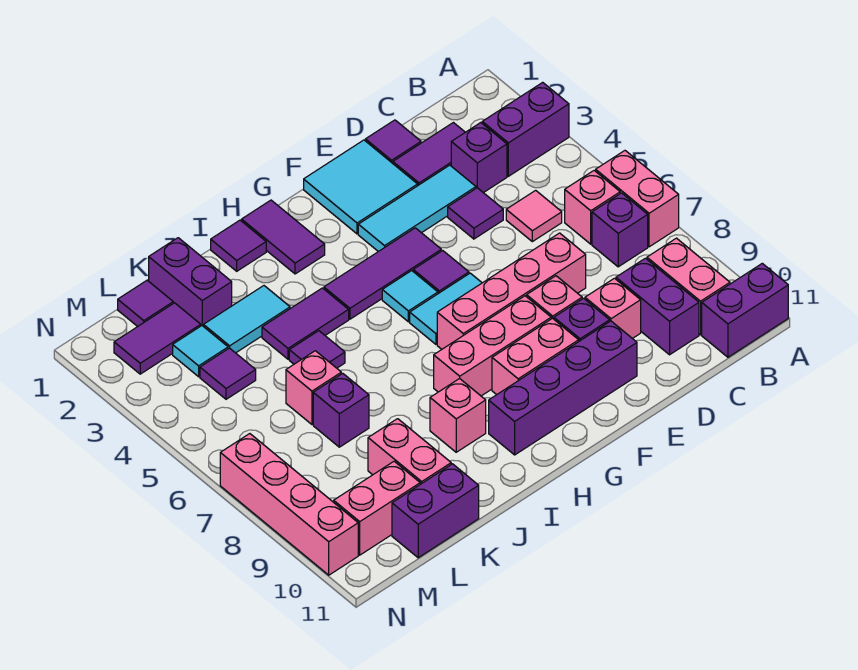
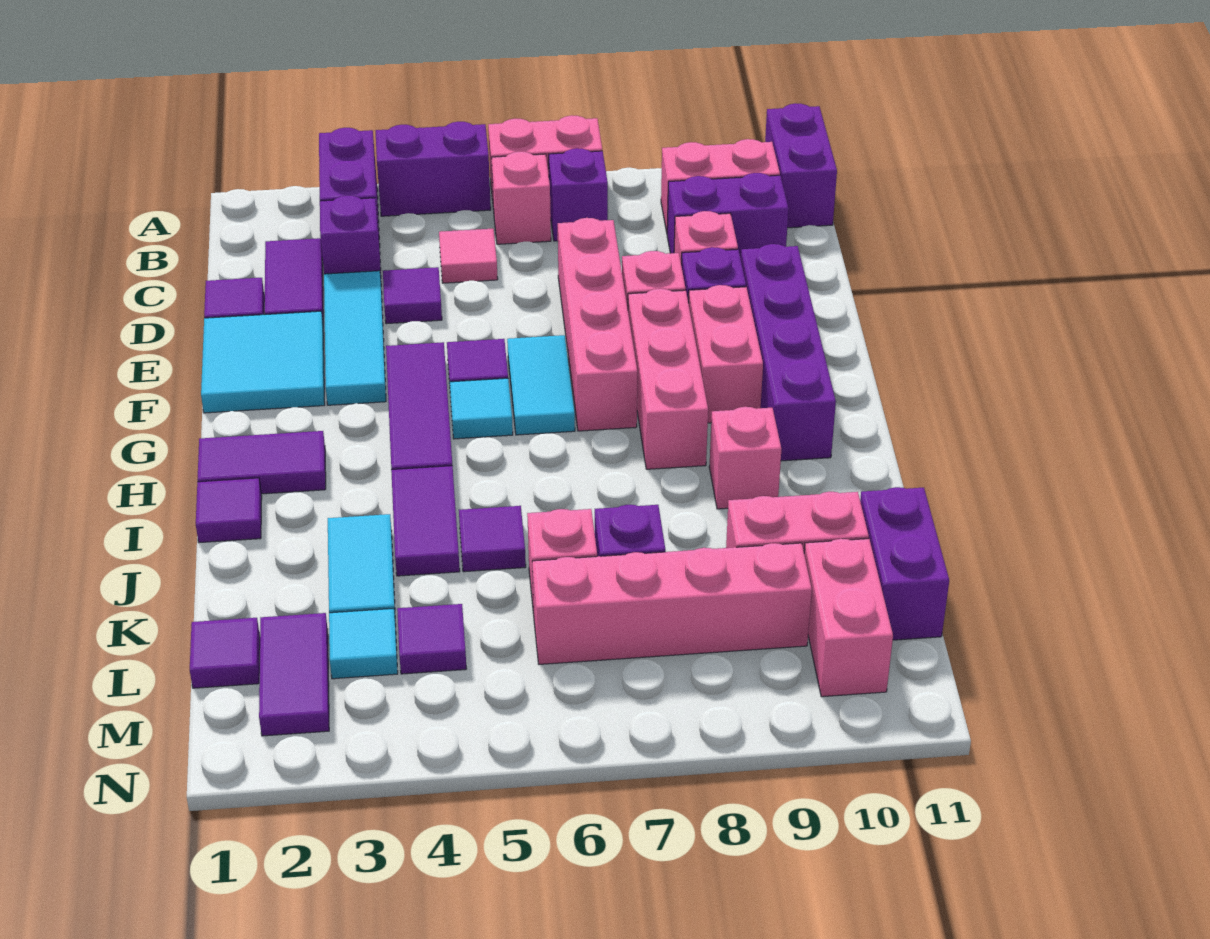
purple brick K1:K2 level 1 -> purple brick A4:A5 level 1
pink brick N7:N10 level 1 -> pink brick L6:L9 level 1

